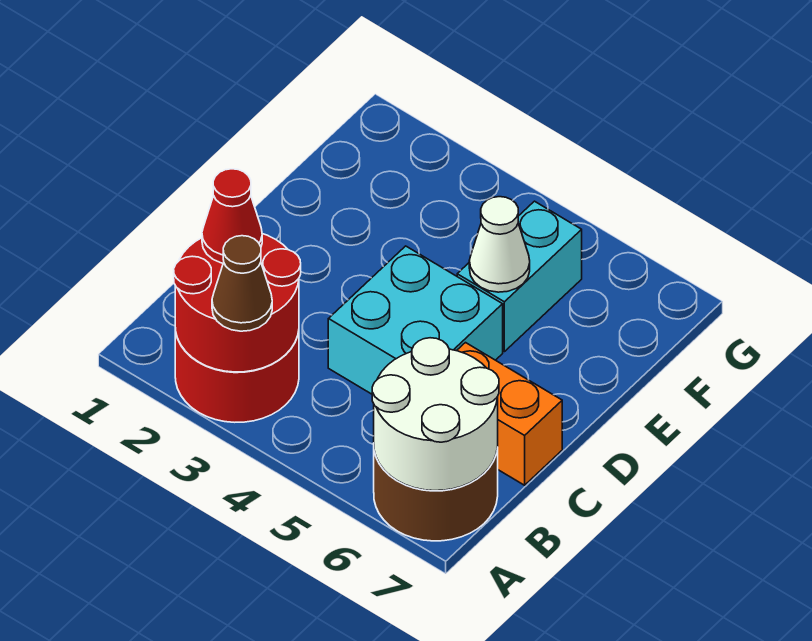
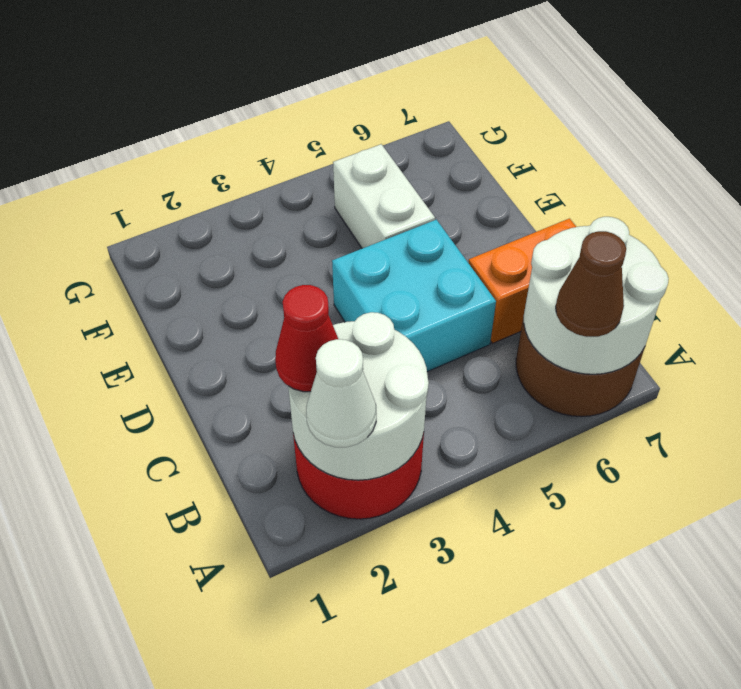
red round brick A2:B3 level 2 -> white round brick A2:B3 level 2
brown cone A3 level 3 -> brown cone A6 level 3
cyan brick E5:F5 level 1 -> white brick E5:F5 level 1
white cone E5 level 2 -> white cone A2 level 3

